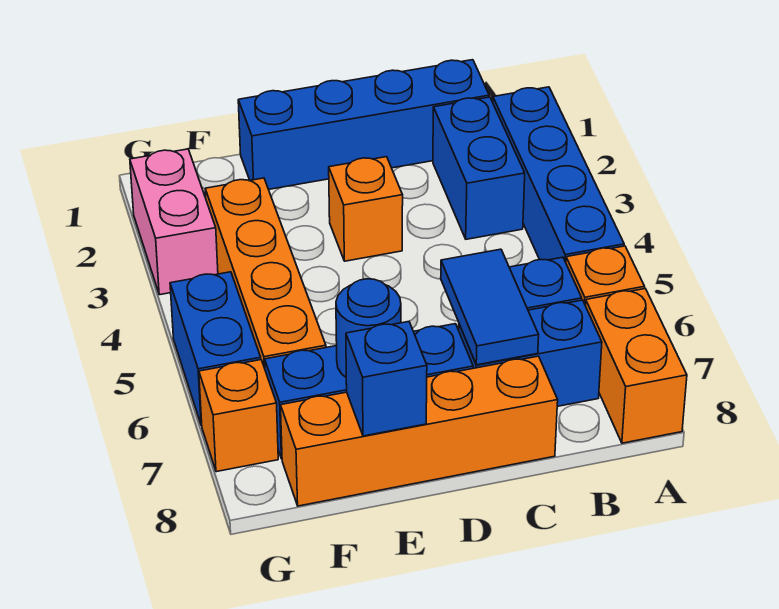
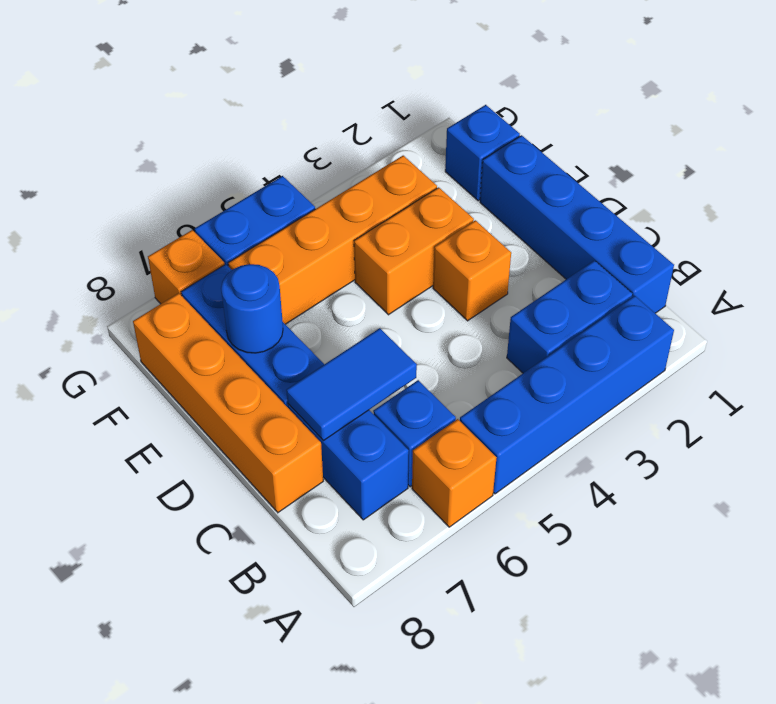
orange brick A7:A8 level 1 -> orange brick E3:E4 level 1
blue brick E8 level 2 -> blue brick F1 level 1
pink brick G2:G3 level 1 -> none

